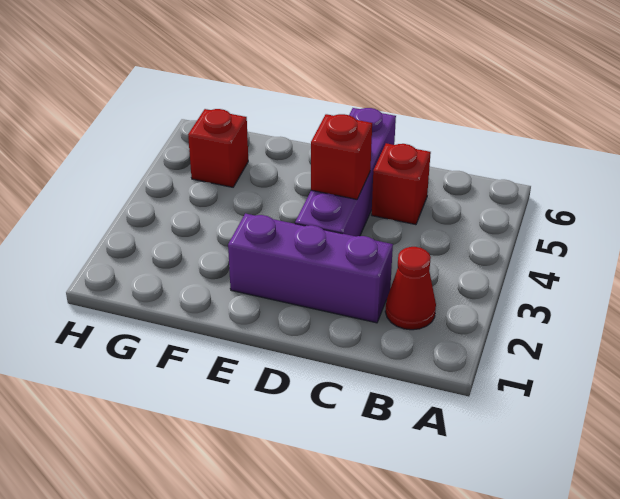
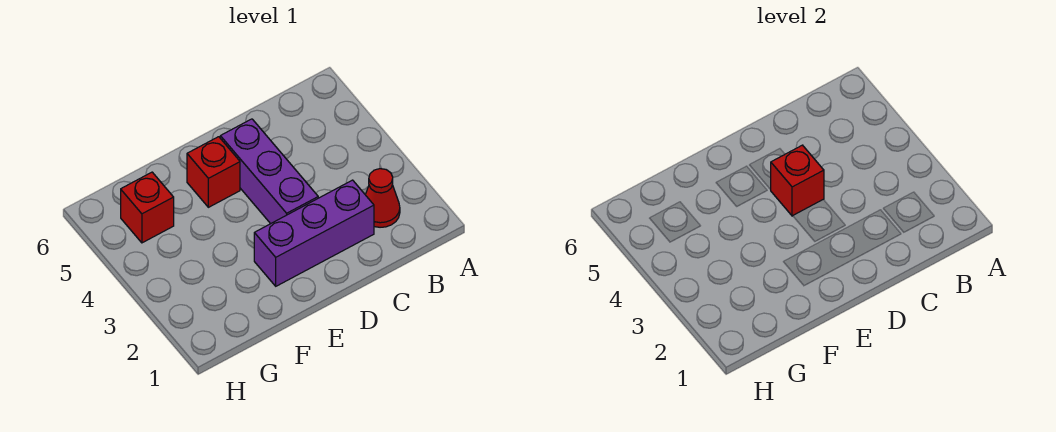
red brick C5 level 1 -> red brick E5 level 1
purple brick D3:D6 level 1 -> purple brick D3:D5 level 1

